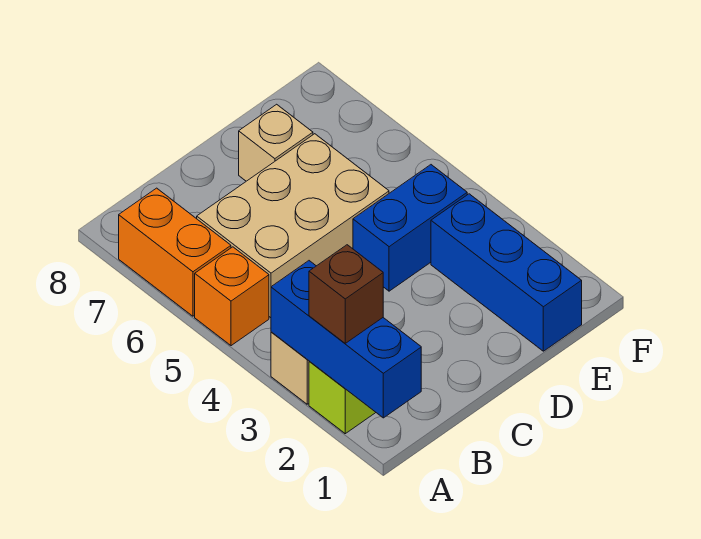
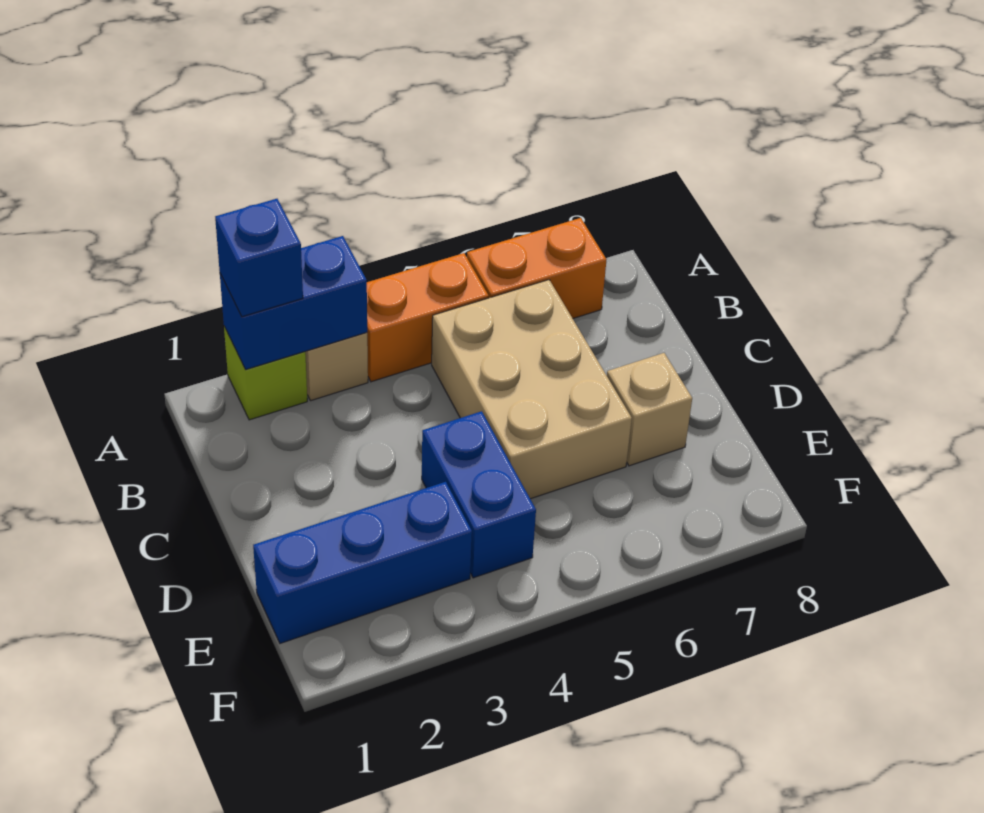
blue brick A1:A3 level 2 -> blue brick A2:A3 level 2
brown brick A2 level 3 -> blue brick A2 level 3
orange brick A5 level 1 -> orange brick A4:A5 level 1

